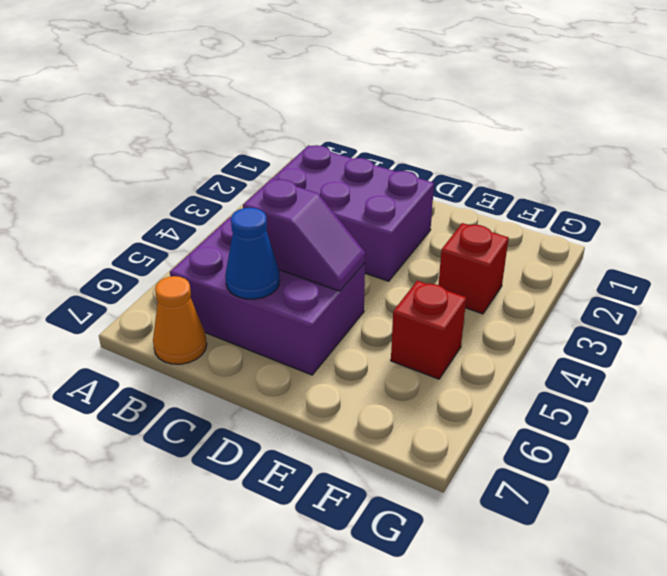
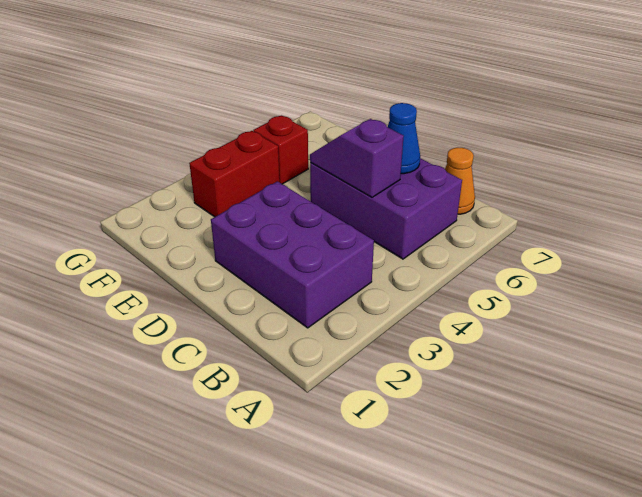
red brick F3 level 1 -> red brick F3:F4 level 1

